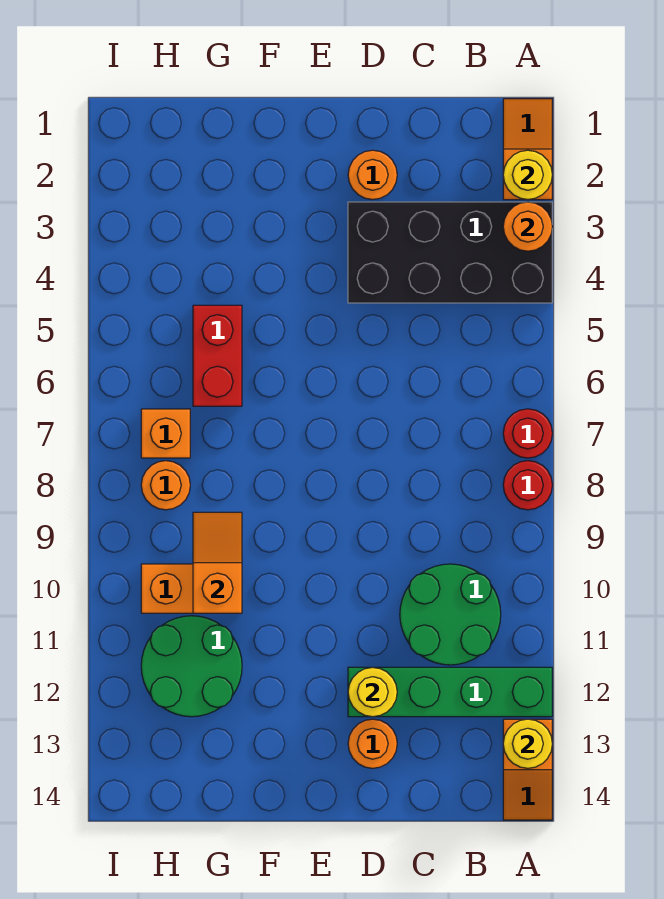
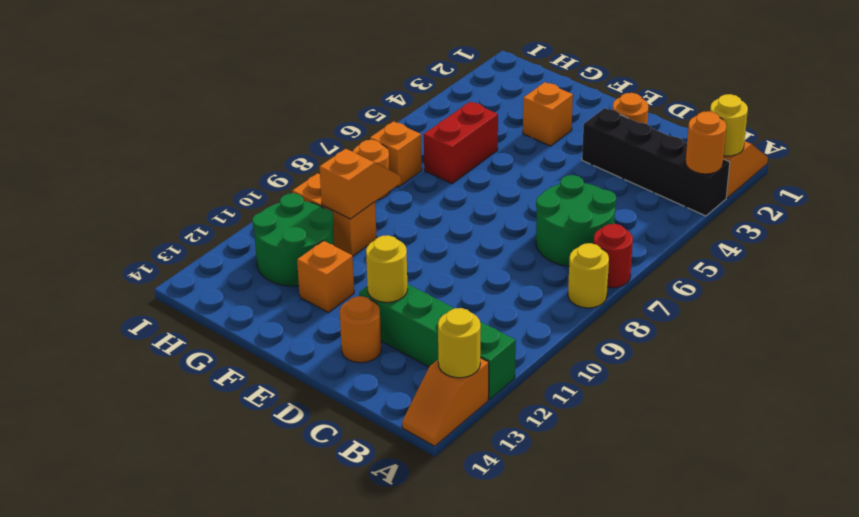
black brick A3:D4 level 1 -> black brick A3:D3 level 1
red round brick A8 level 1 -> yellow round brick A8 level 1
green round brick B10:C11 level 1 -> green round brick B6:C7 level 1
none -> orange brick F3 level 1
none -> orange brick F12 level 1

